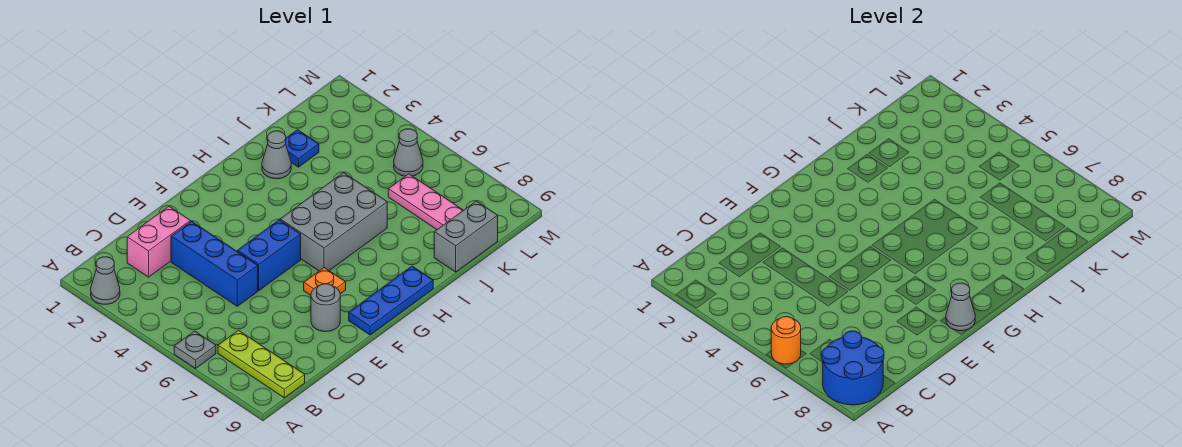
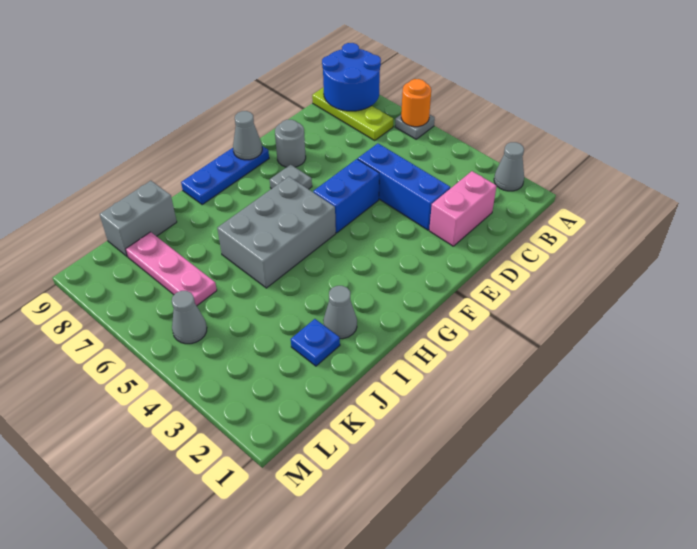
orange plate F7 level 1 -> grey plate F7 level 1

